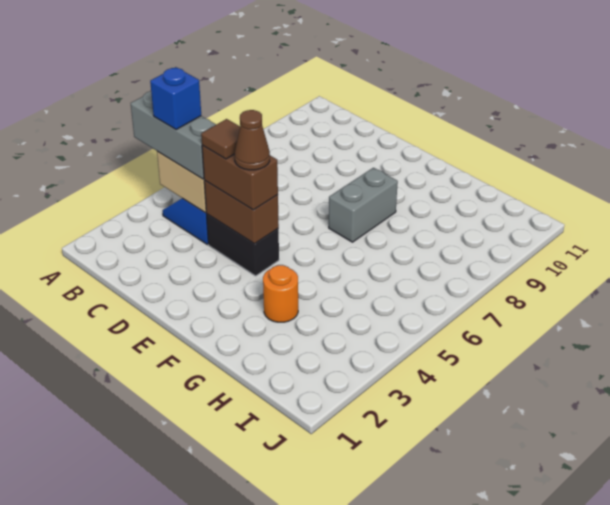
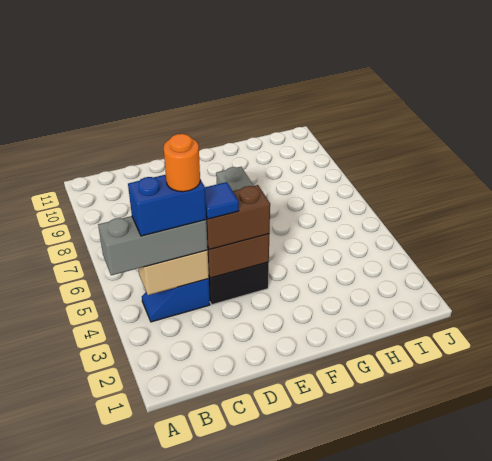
blue brick B4 level 4 -> blue brick B4:C4 level 4
brown tile D4 level 4 -> blue tile D4 level 4
brown cone E4 level 4 -> none
orange round brick G3 level 1 -> orange round brick C4 level 5

